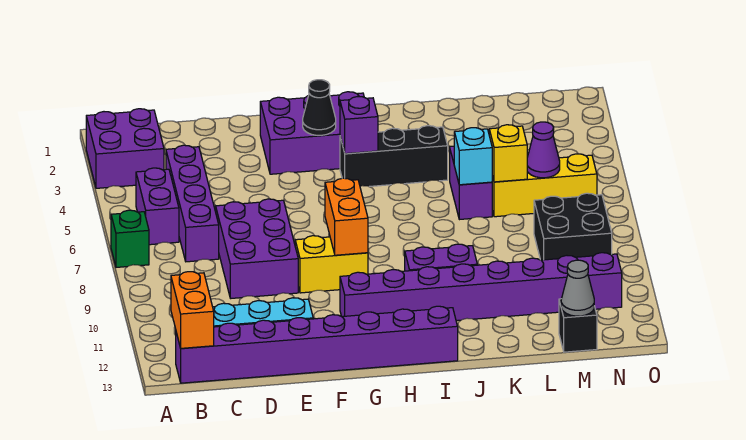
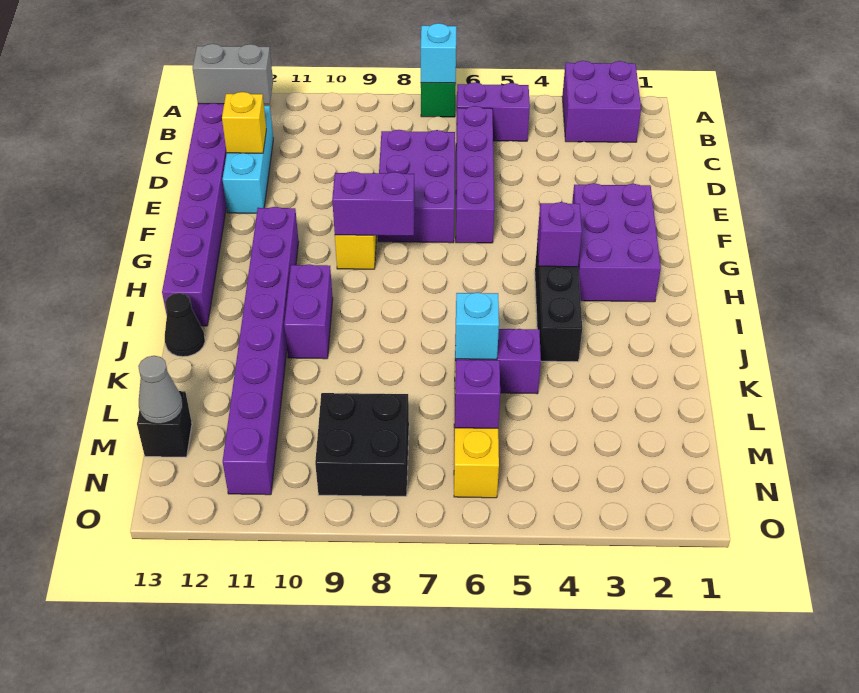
none -> cyan brick A7 level 2
orange brick B12:B13 level 2 -> grey brick B12:B13 level 2
purple brick C4:C7 level 1 -> purple brick C6:F6 level 1
purple brick D7:E9 level 1 -> purple brick D7:F8 level 1
black cone G3 level 2 -> black cone J13 level 1
orange brick G8:G9 level 2 -> purple brick G8:G9 level 2
yellow brick L6 level 2 -> yellow brick D12 level 2
purple cone M6 level 2 -> purple brick M6 level 2

